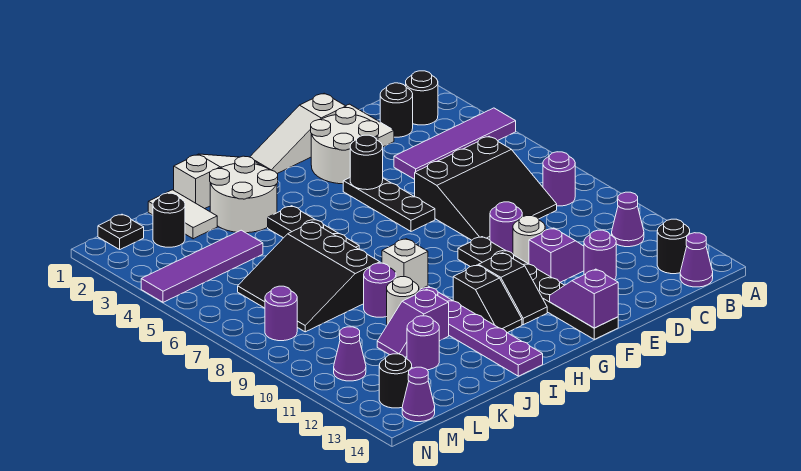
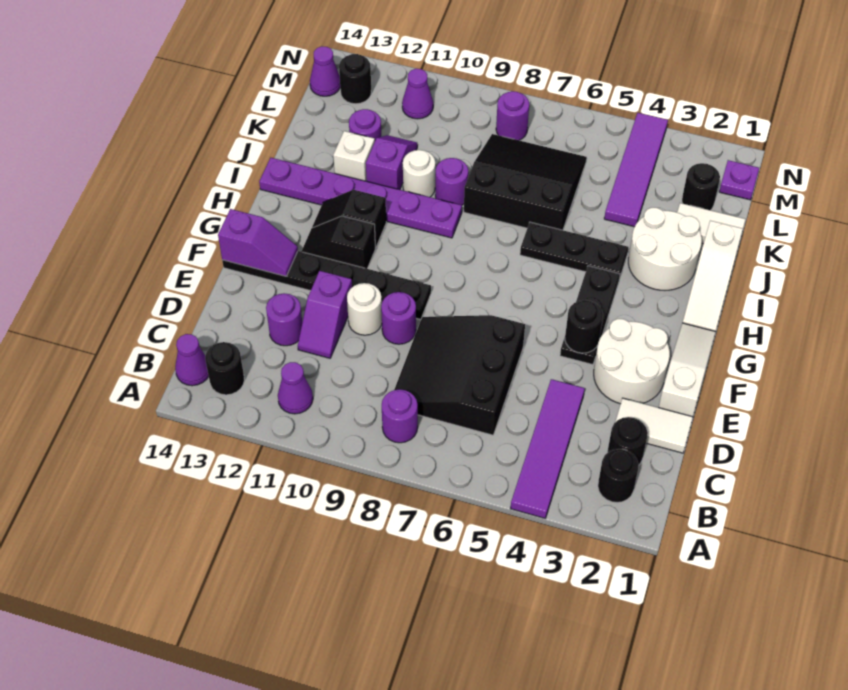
black plate F4:F6 level 1 -> black plate F4:H4 level 1
white brick I9 level 2 -> white brick J12 level 1
black plate M1 level 1 -> purple plate M1 level 1

